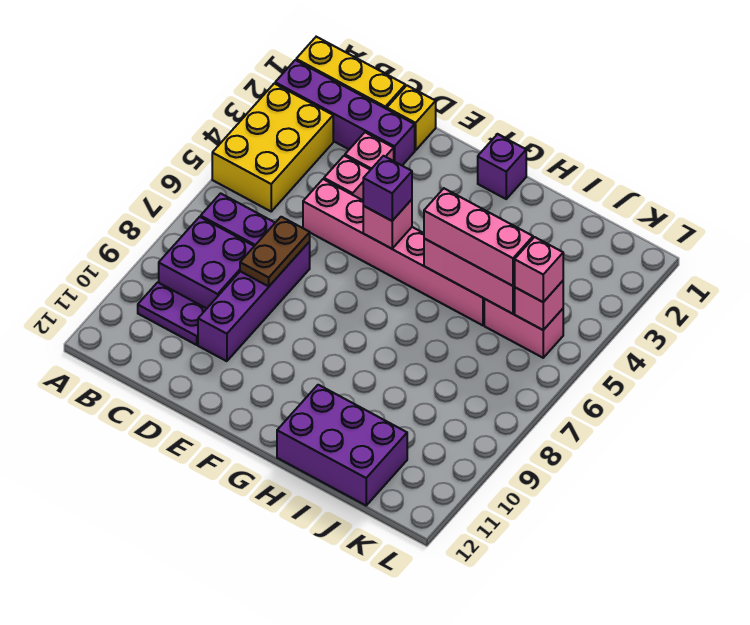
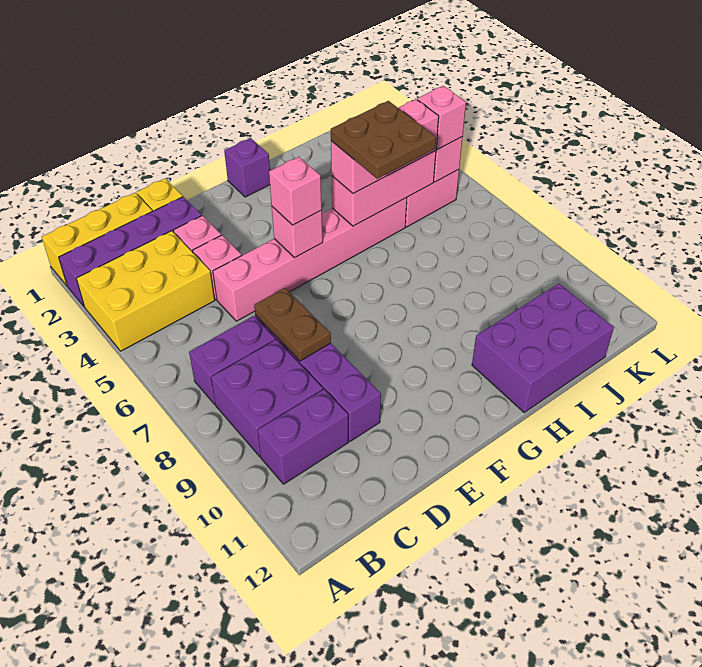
yellow brick A3:B5 level 1 -> yellow brick A3:C4 level 1
purple plate B10:C10 level 1 -> purple brick B10:C10 level 1
purple brick F5 level 3 -> pink brick F5 level 3
none -> brown plate H5:I6 level 4

